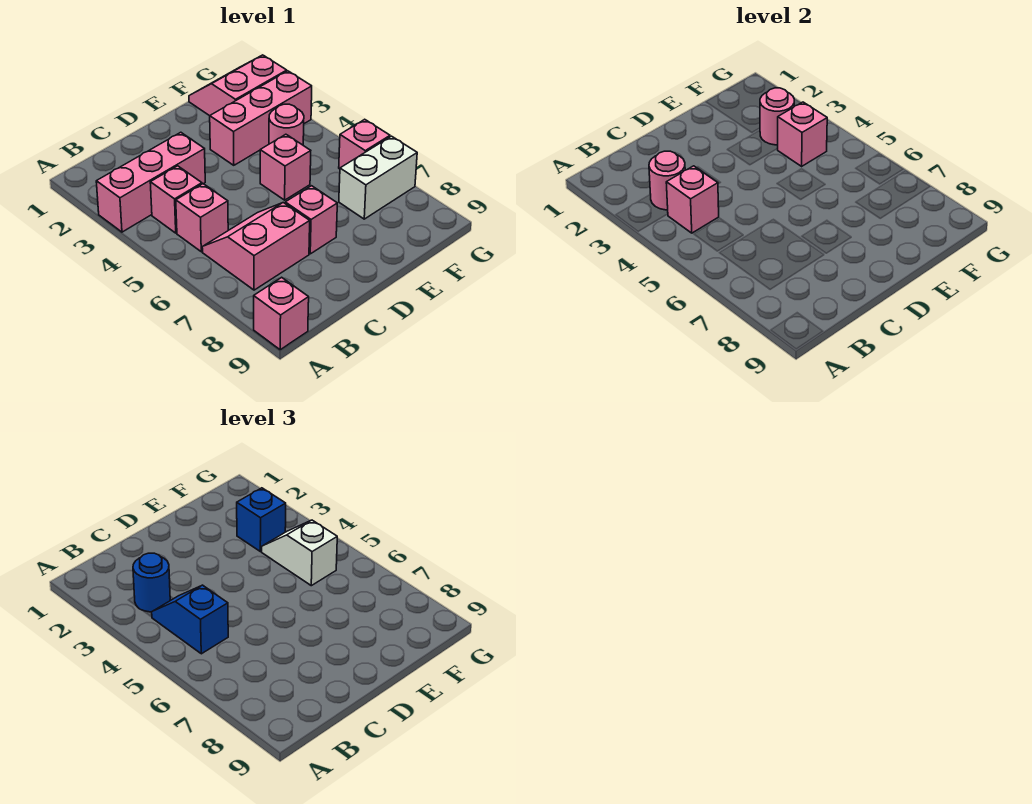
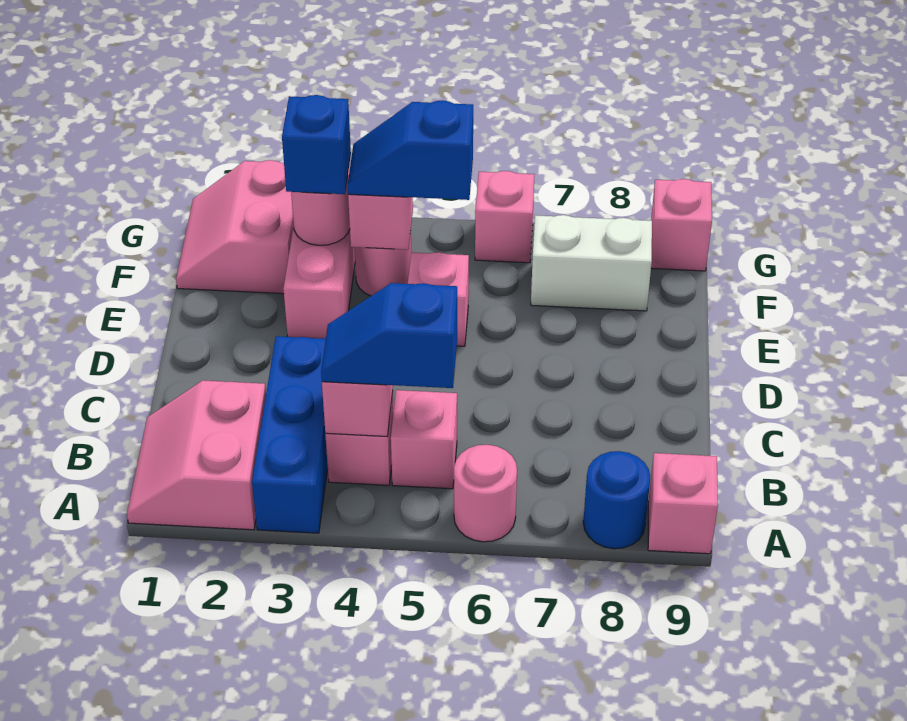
pink brick A3:C3 level 1 -> blue brick A3:C3 level 1
pink round brick B3 level 2 -> pink round brick A6 level 1
blue round brick B3 level 3 -> blue round brick A8 level 1
pink slope B6:C7 level 1 top 7 -> pink slope A1:B2 level 1 top 2
pink brick D7 level 1 -> pink brick G9 level 1
white slope F4:F5 level 3 top 5 -> blue slope F4:F5 level 3 top 5
white brick F7:G7 level 1 -> white brick F7:F8 level 1

